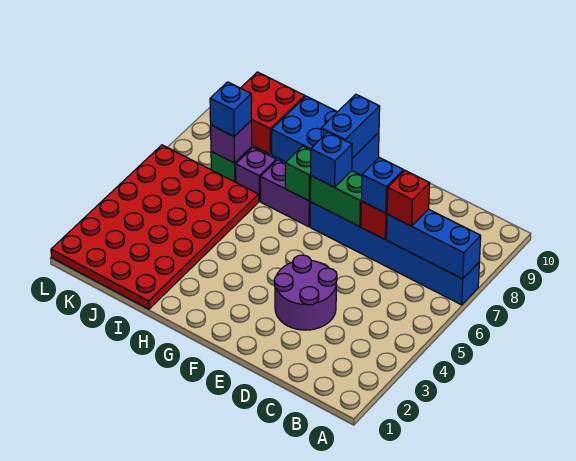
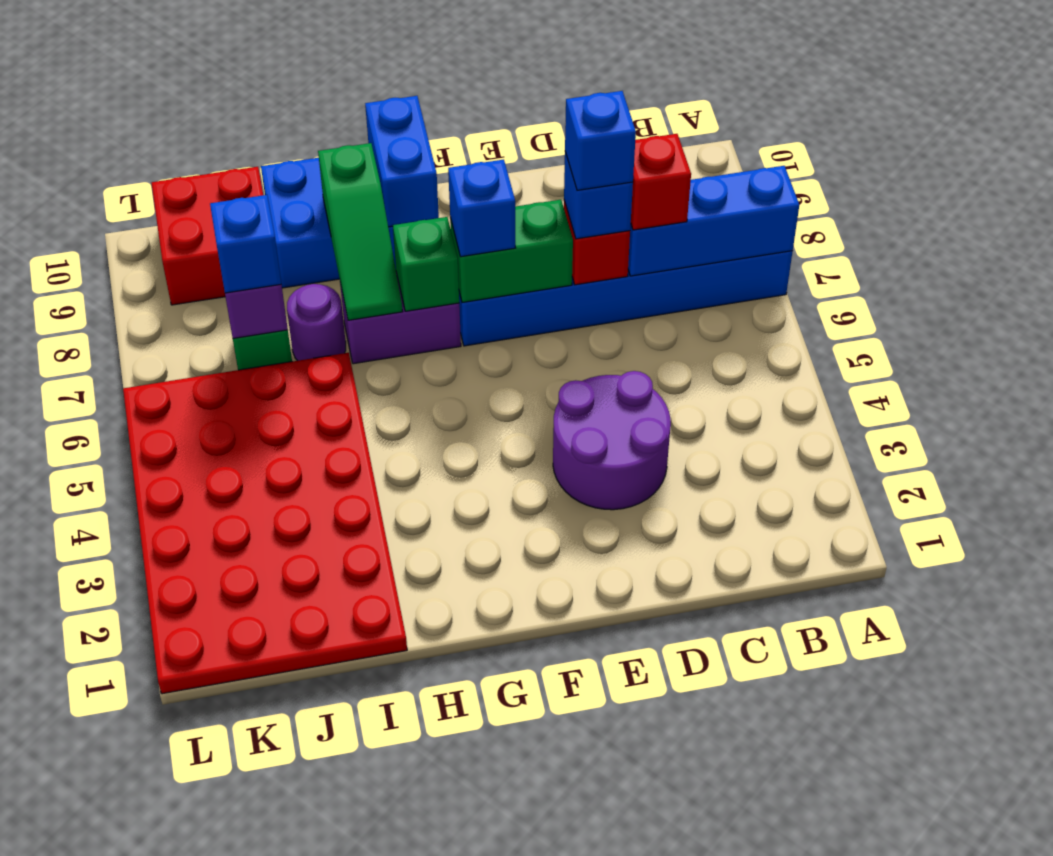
none -> blue brick D7 level 4
none -> green slope H7:H9 level 2 top 9
purple brick I7 level 1 -> purple round brick I7 level 1

